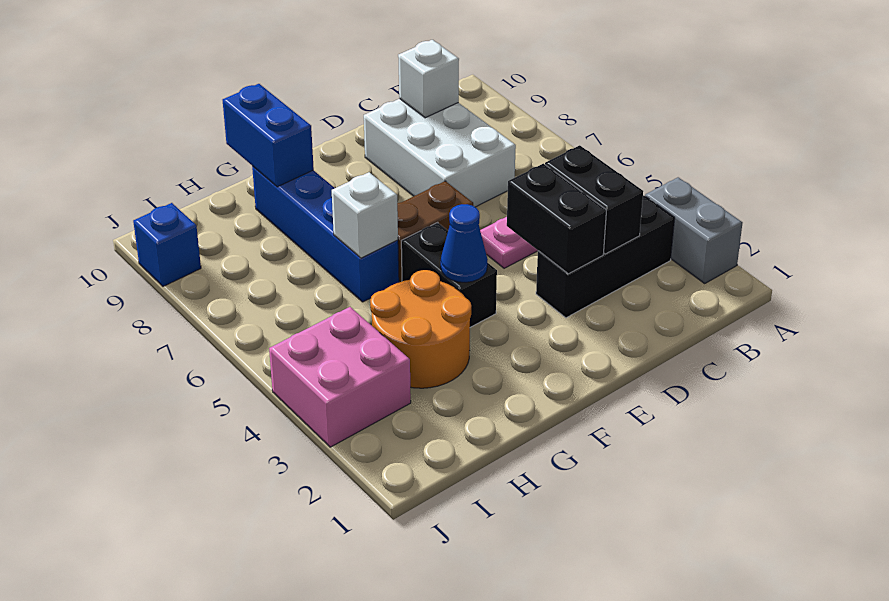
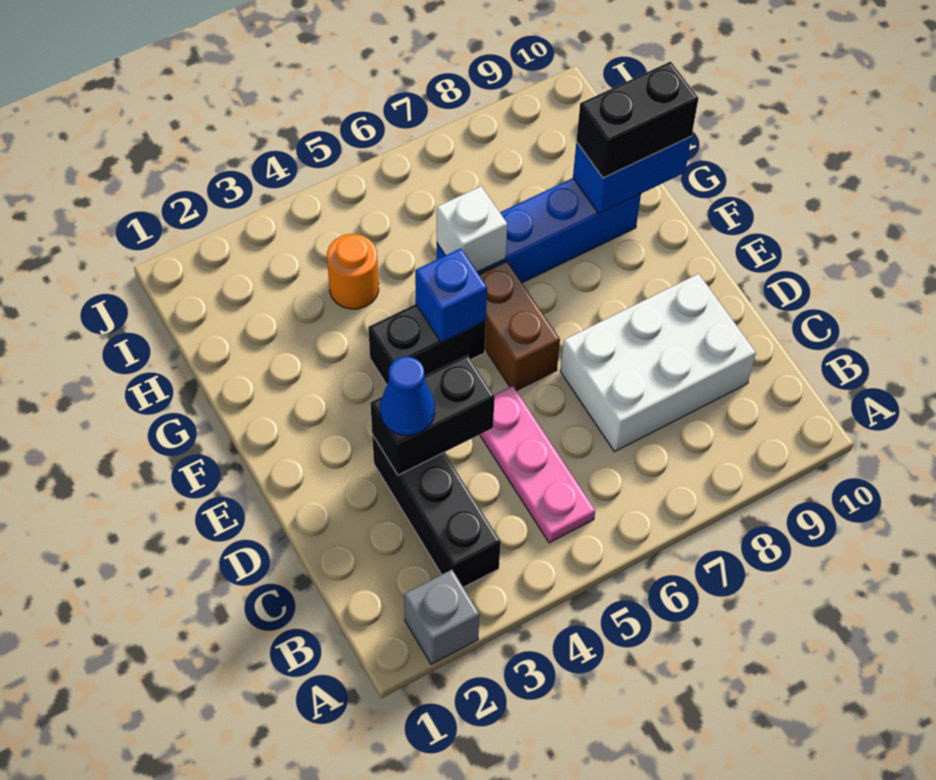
grey brick A2:A3 level 1 -> grey brick A2 level 1
black brick C3:C4 level 2 -> black brick G9:G10 level 3
white brick C9 level 2 -> none
blue cone F4 level 2 -> blue cone D3 level 3
orange round brick G3:H4 level 1 -> orange round brick H4 level 1
pink brick I3:J4 level 1 -> none
blue brick J9 level 1 -> blue brick F5 level 2

